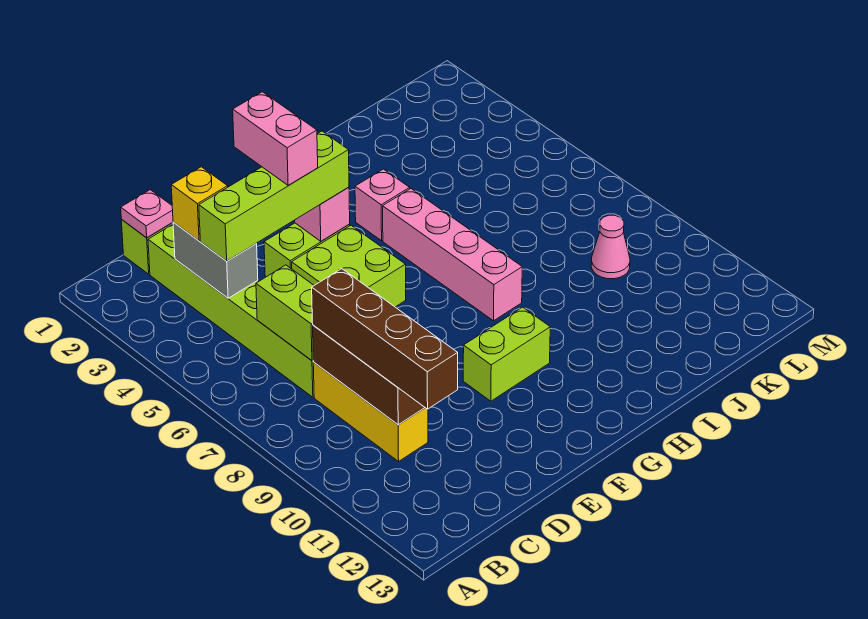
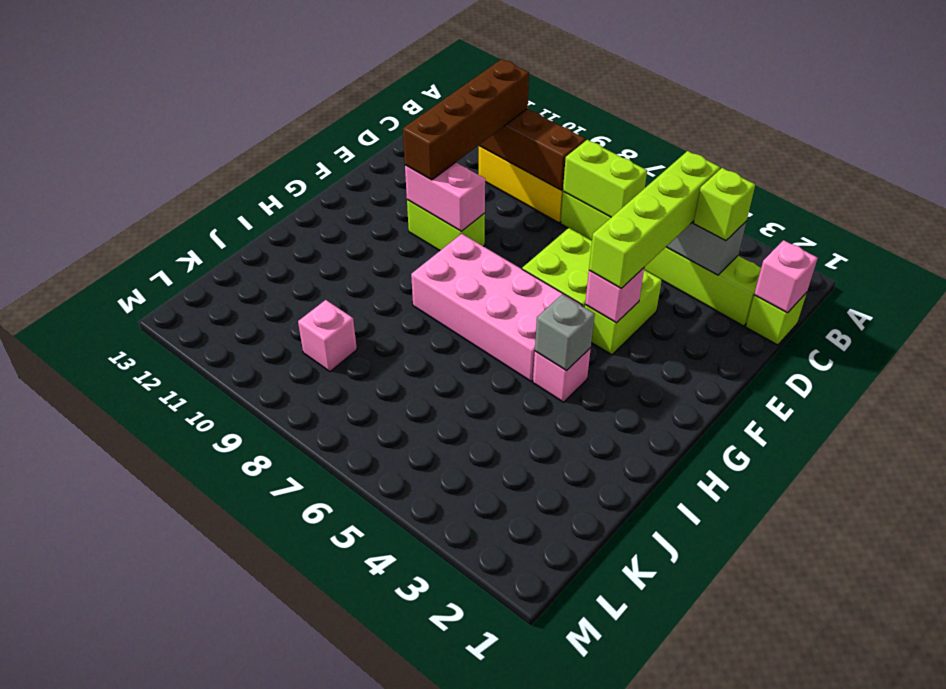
pink plate C1 level 2 -> pink brick C1 level 2
yellow brick C3 level 3 -> lime brick C3 level 3
brown brick C8:C11 level 3 -> brown brick C10:F10 level 3
pink brick E3:E4 level 4 -> pink brick F9:F10 level 2
lime brick F10:G10 level 1 -> lime brick F9:F10 level 1
none -> grey brick H4 level 2
pink brick H5:H8 level 1 -> pink brick G5:H8 level 1
pink cone K9 level 1 -> pink brick K9 level 1

